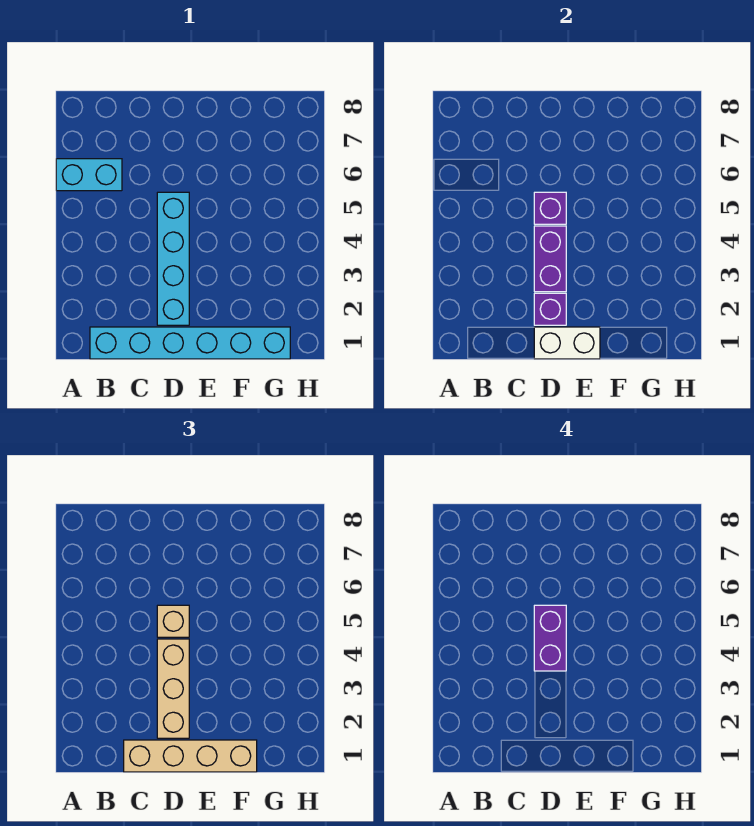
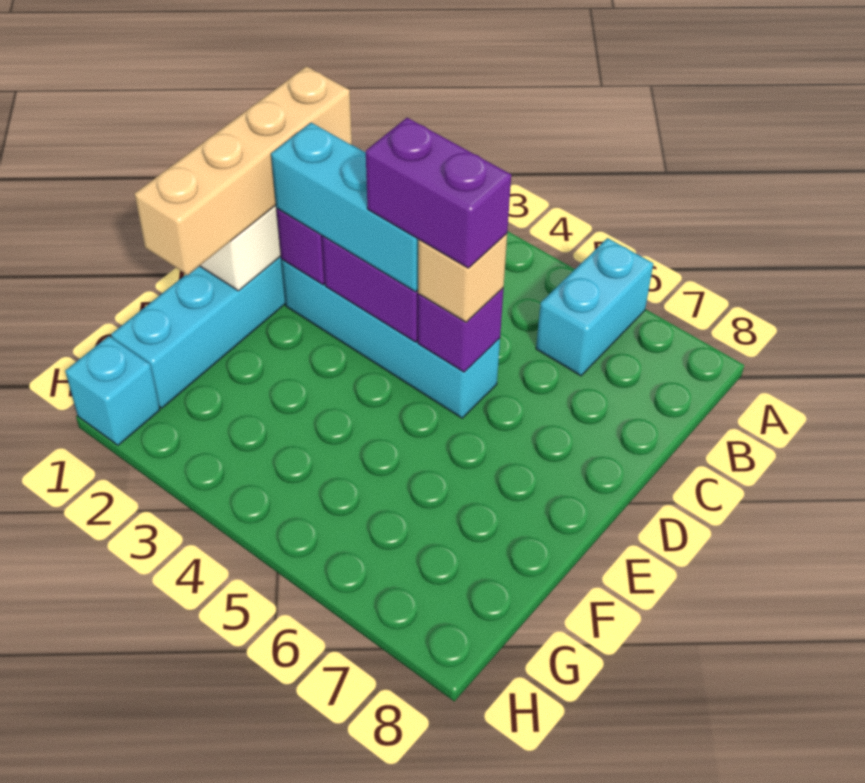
tan brick D2:D4 level 3 -> cyan brick D2:D4 level 3
none -> cyan brick H1 level 1

